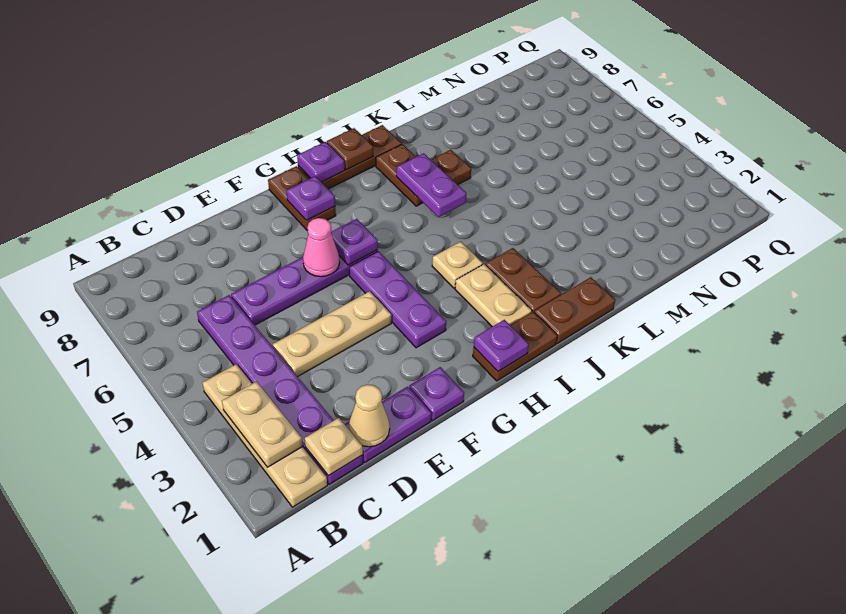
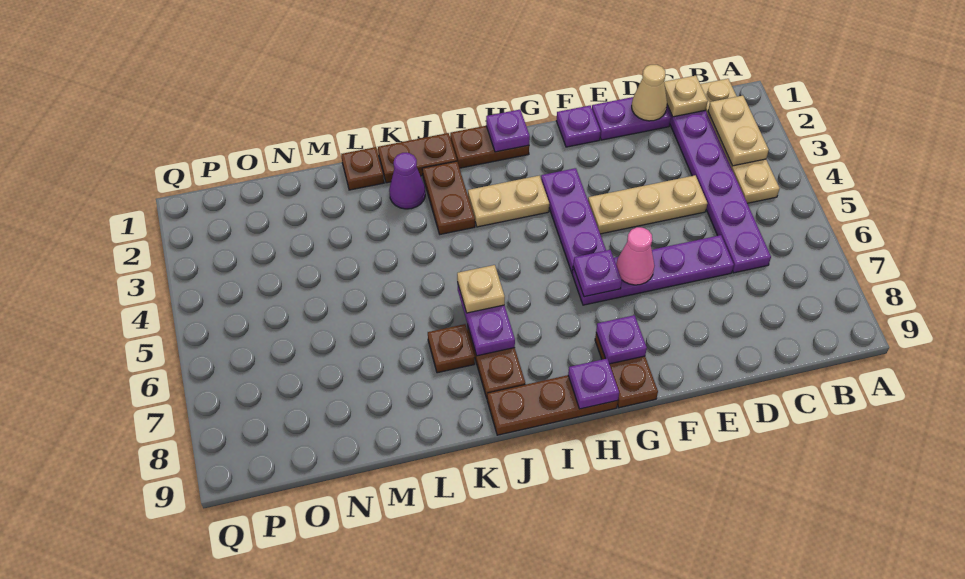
tan plate I2:I3 level 1 -> tan plate H3:I3 level 1
tan plate I4 level 1 -> tan plate J6 level 3
brown plate I9 level 2 -> brown plate L1 level 1
none -> purple cone K2 level 1

